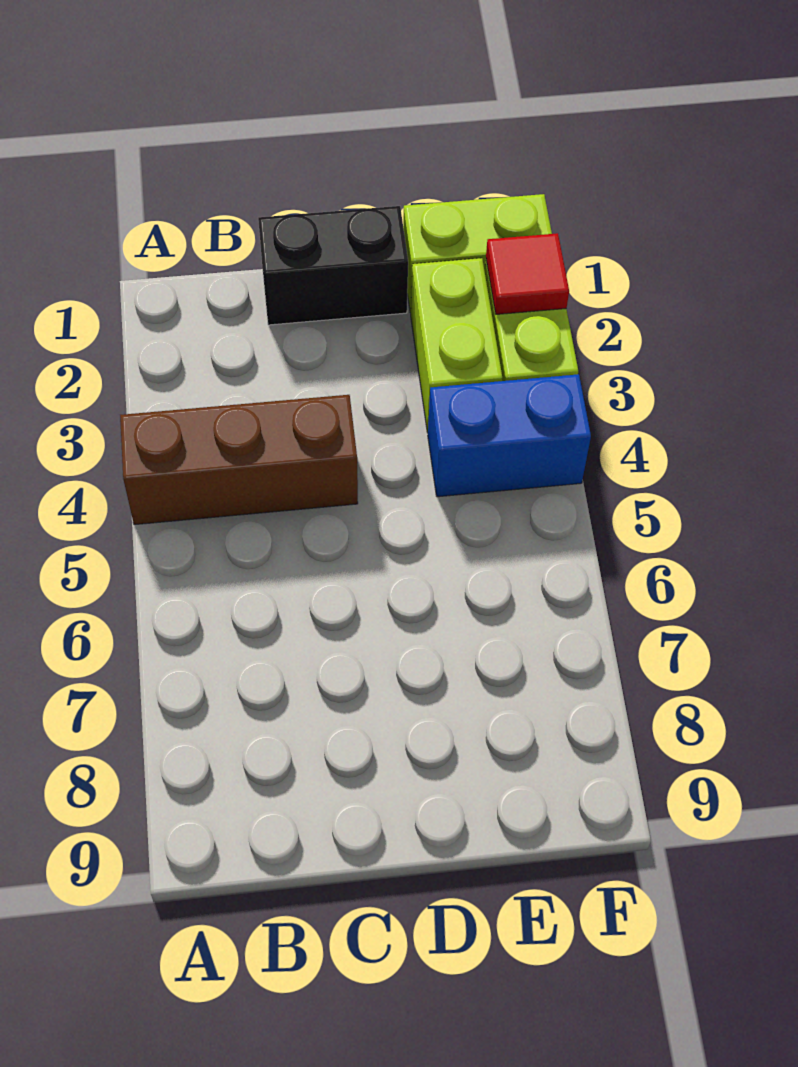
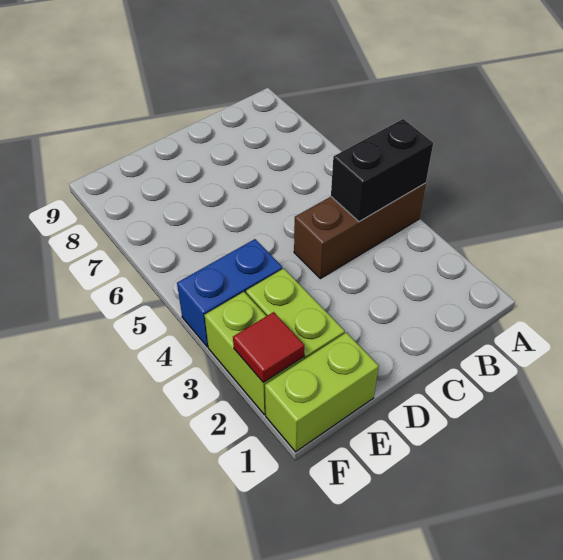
black brick C1:D1 level 1 -> black brick A4:B4 level 2

